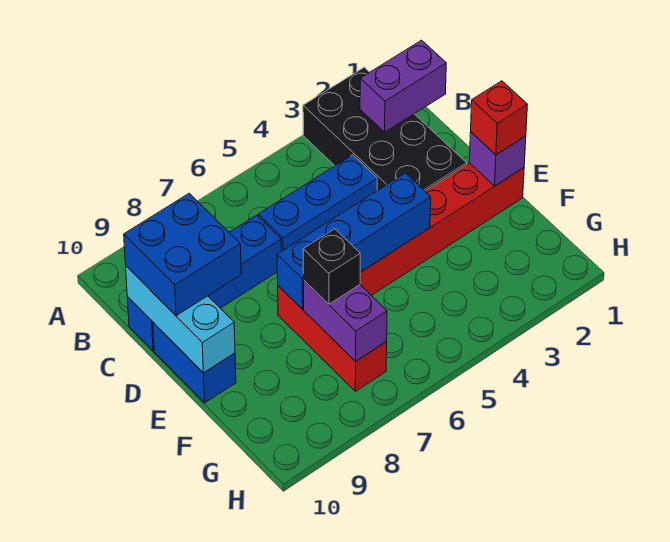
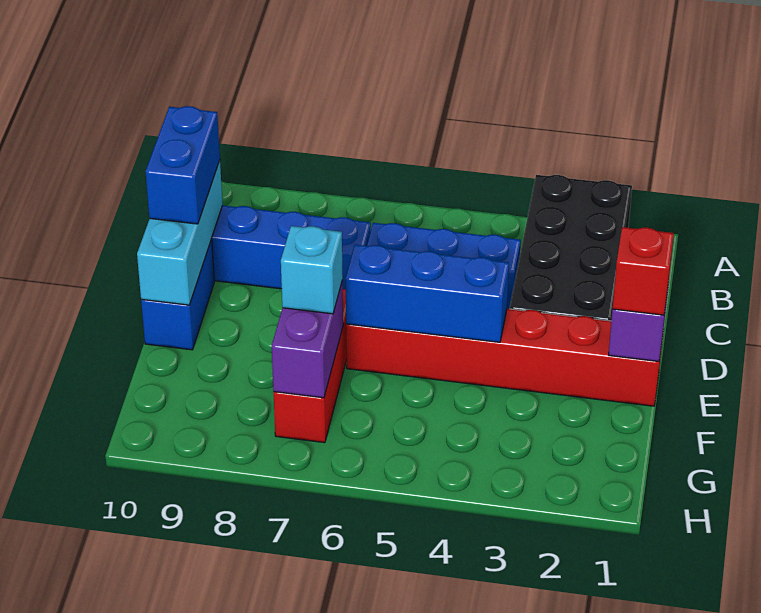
purple brick B1:B2 level 2 -> none
blue brick C9:D10 level 3 -> blue brick C10:D10 level 3
blue brick E4:E7 level 2 -> blue brick E4:E6 level 2
black brick F7 level 3 -> cyan brick F7 level 3

